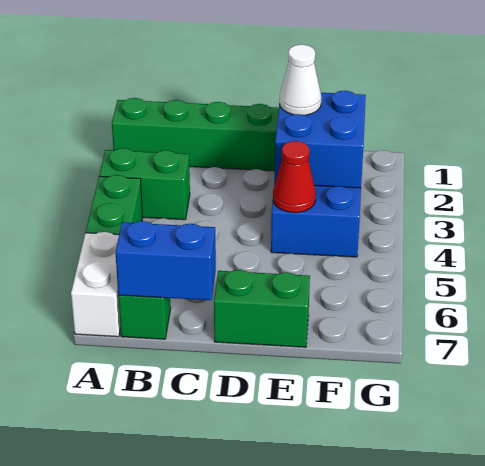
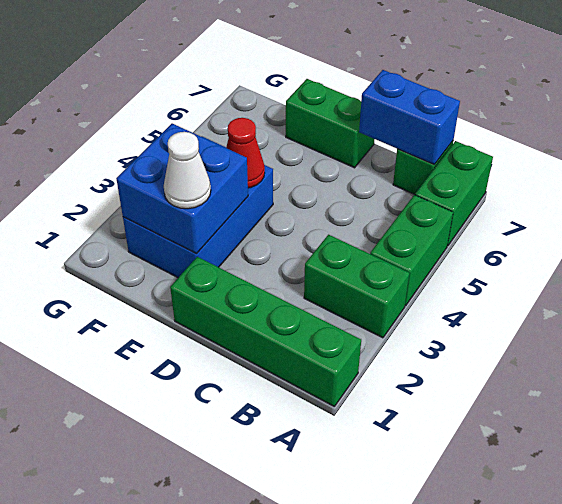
white brick A6:A7 level 1 -> green brick A6:A7 level 1

